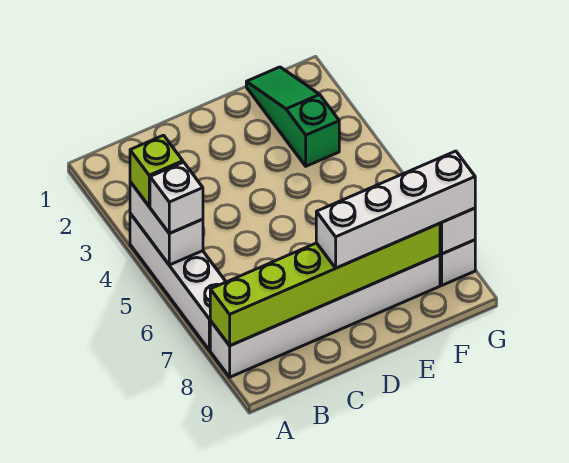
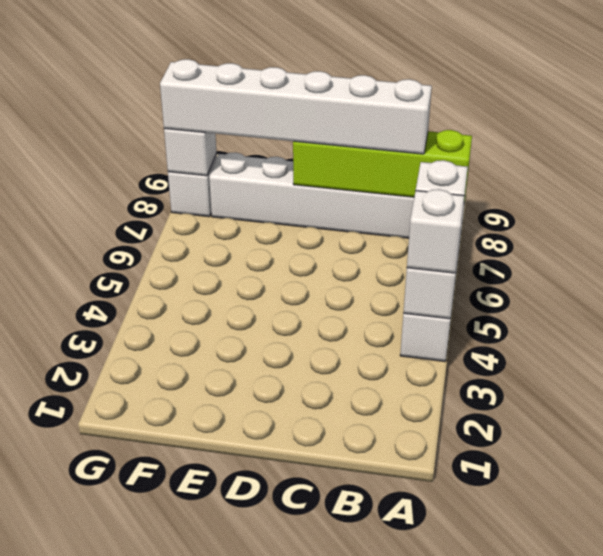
lime brick A4 level 3 -> white brick A4 level 3
lime brick A8:F8 level 2 -> lime brick A8:D8 level 2
white brick D8:G8 level 3 -> white brick B8:G8 level 3
green slope F1:F3 level 1 top 3 -> none

